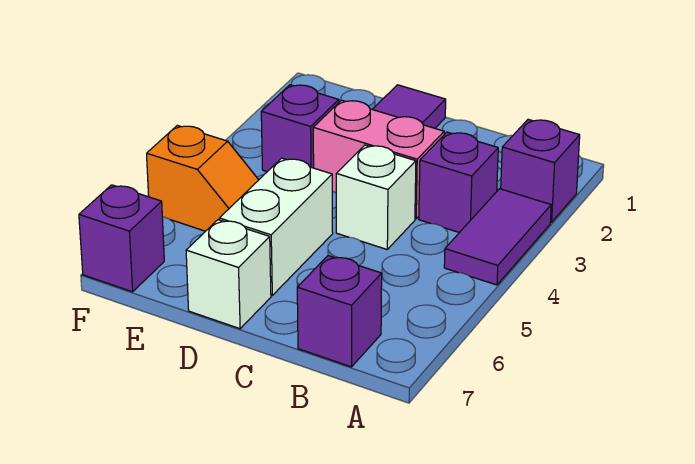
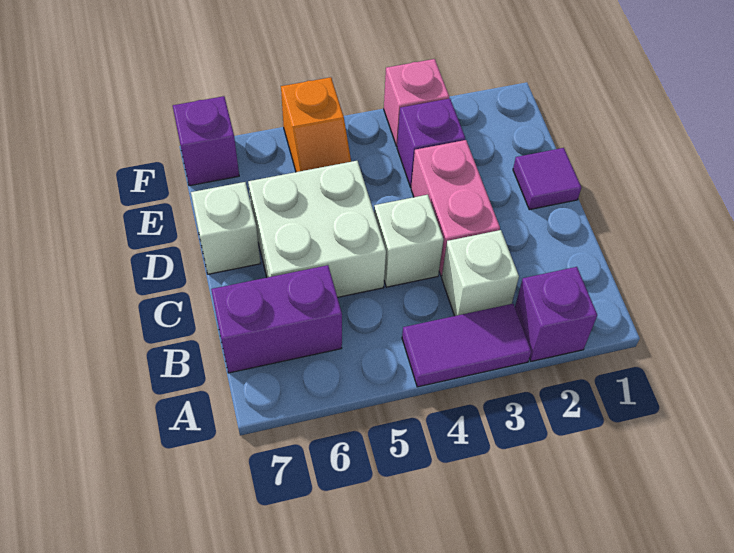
purple brick B3 level 1 -> white brick B3 level 1
purple brick B7 level 1 -> purple brick B6:B7 level 1
white brick D5:D6 level 1 -> white brick C5:D6 level 1
none -> pink brick F3 level 1

